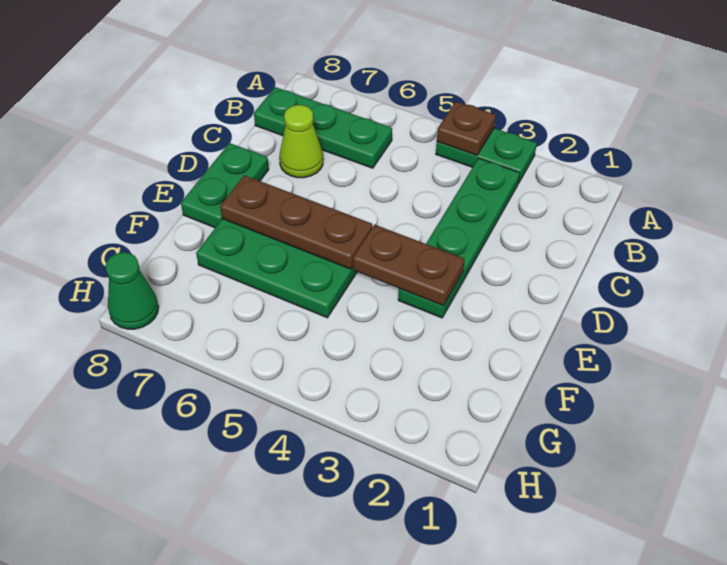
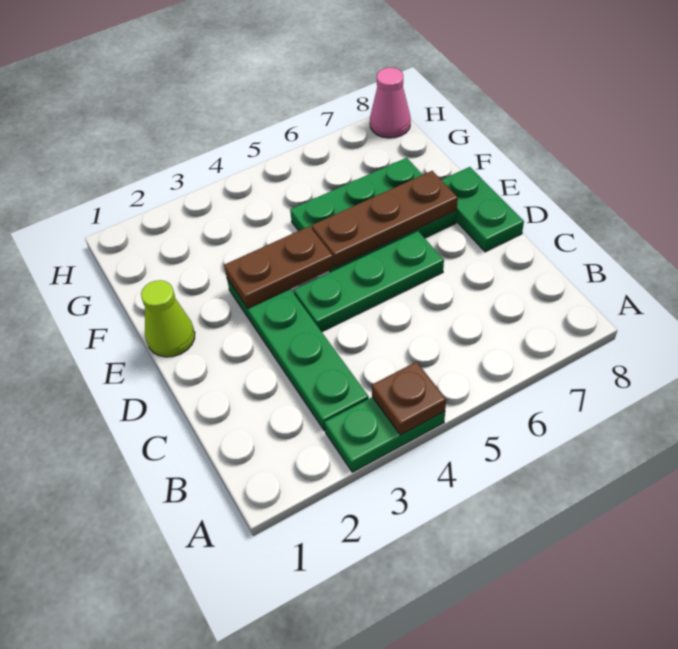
green plate B6:B8 level 1 -> green plate D4:D6 level 1
lime cone C7 level 1 -> lime cone E1 level 1
green cone H8 level 1 -> pink cone H8 level 1

